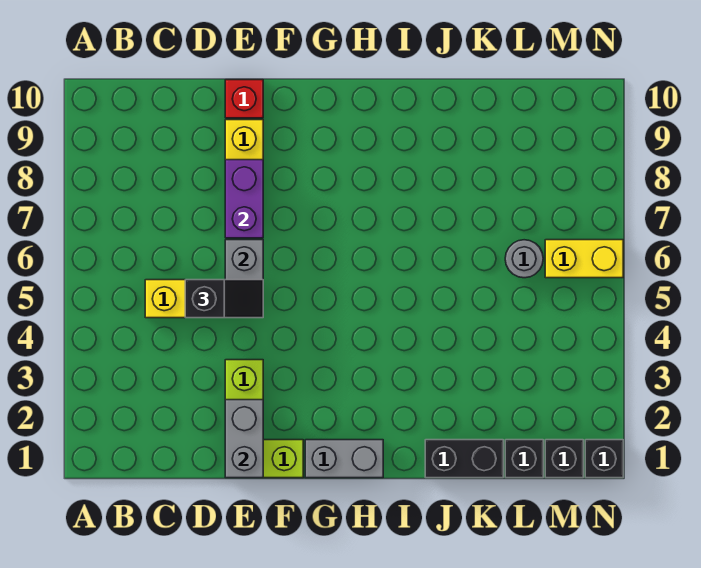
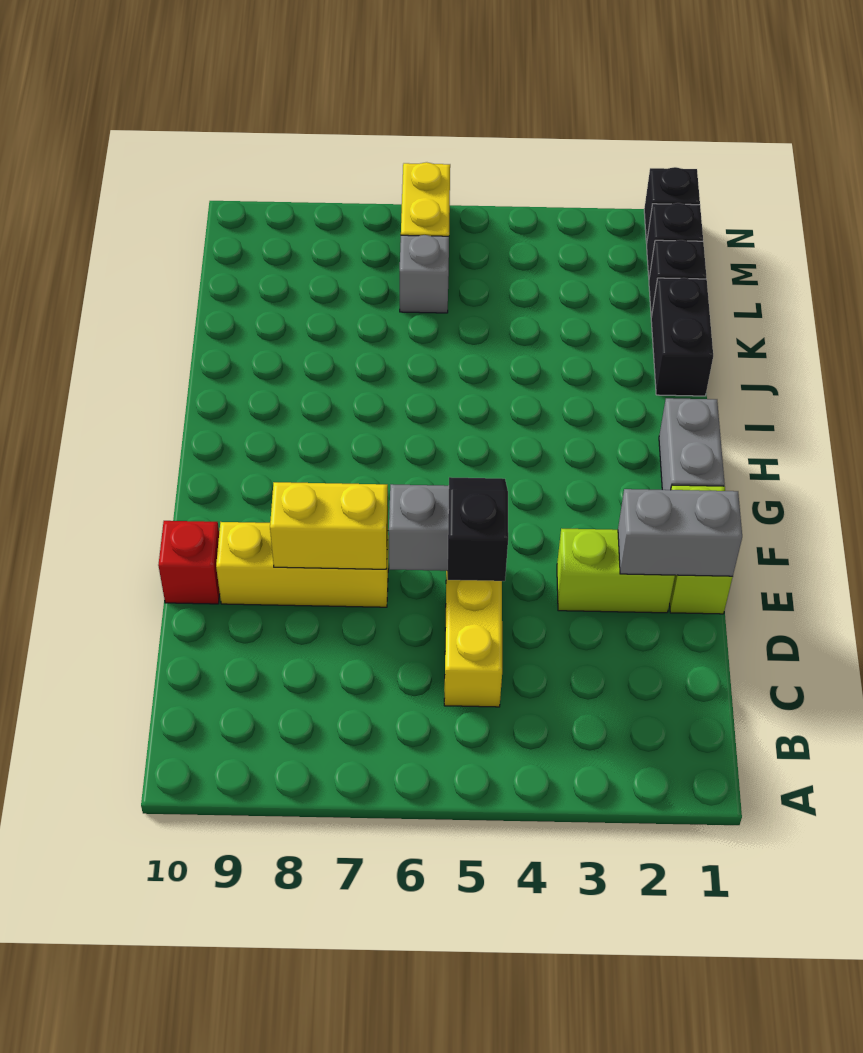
purple brick E7:E8 level 2 -> yellow brick E7:E8 level 2
grey round brick L6 level 1 -> grey brick L6 level 1

